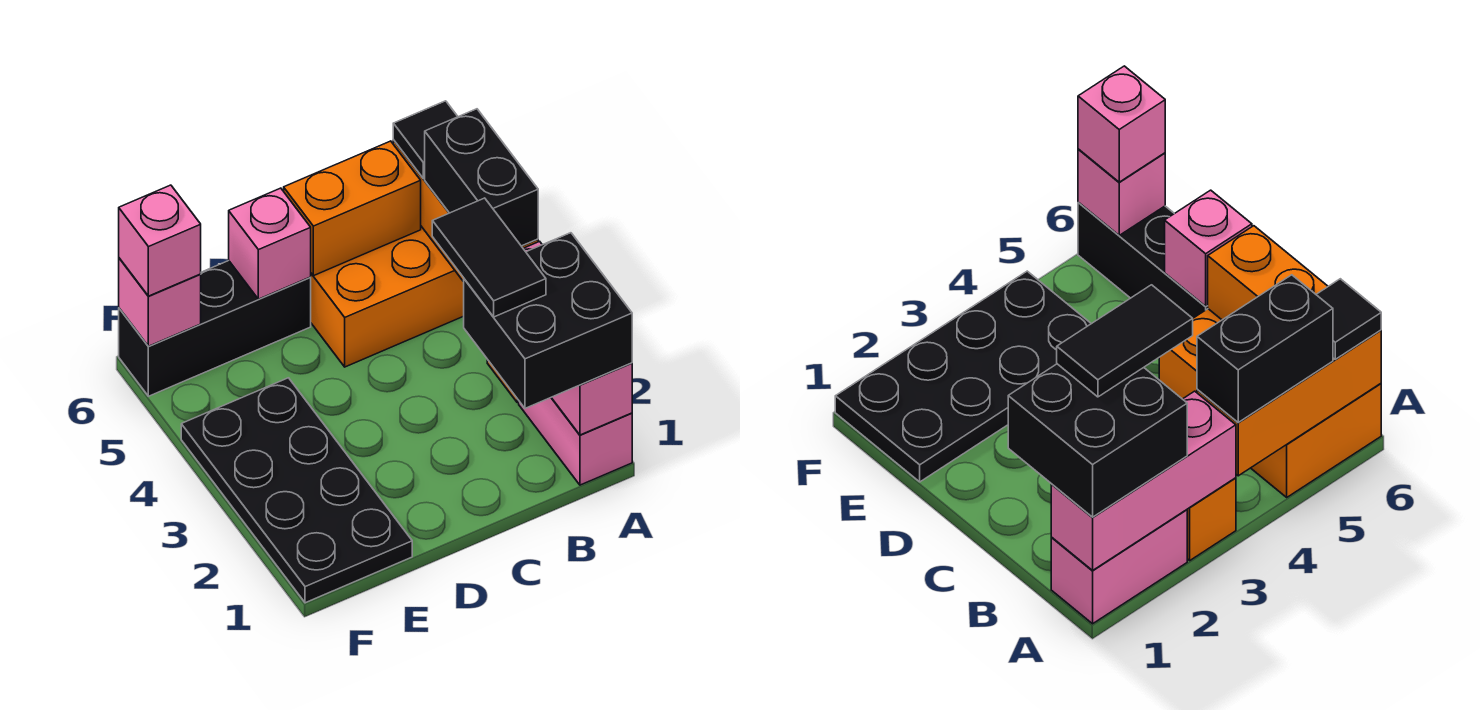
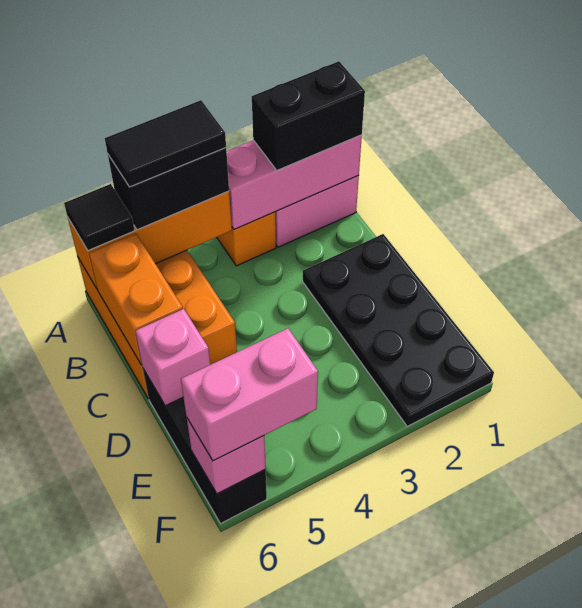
black brick A1:B2 level 3 -> black brick A1:A2 level 3
black tile B2:B3 level 4 -> black tile A4:A5 level 4
black plate E1:F4 level 1 -> black plate C1:F2 level 1
pink brick F6 level 3 -> pink brick F5:F6 level 3

